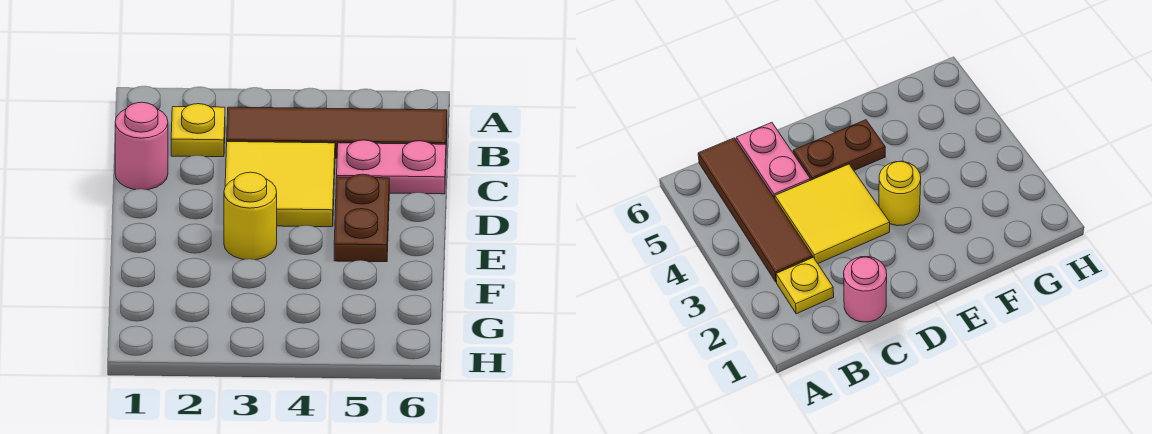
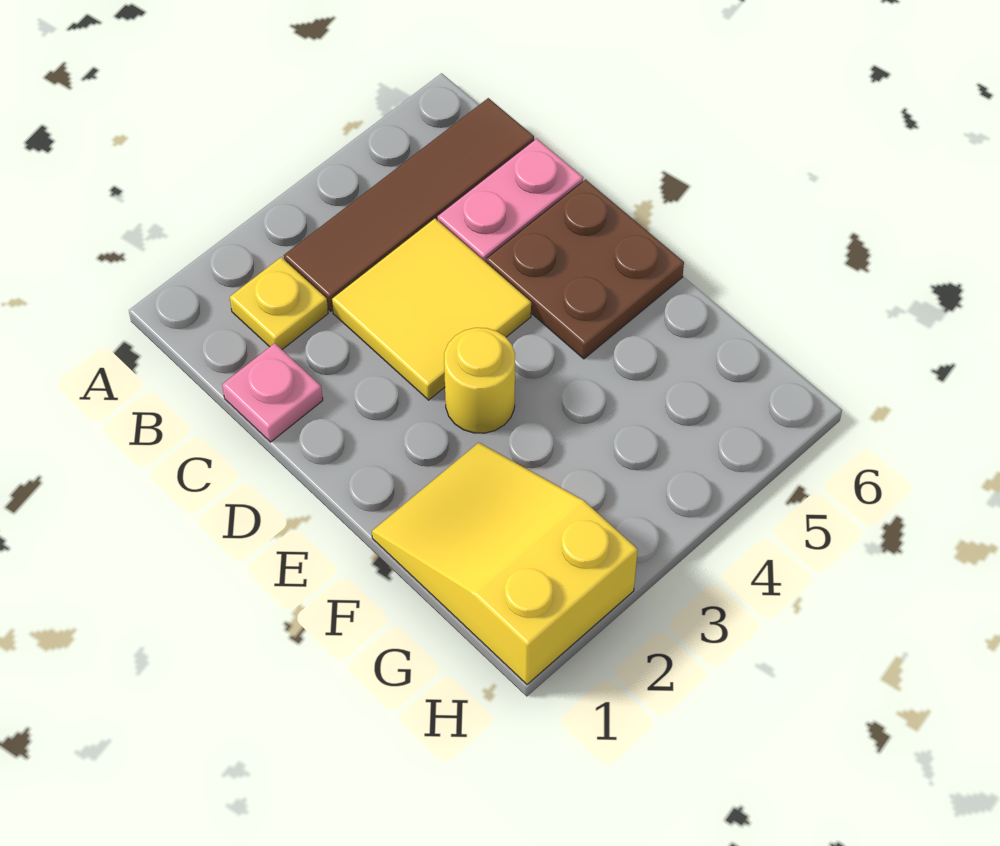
pink round brick C1 level 1 -> pink plate C1 level 1
brown plate D5:E5 level 1 -> brown plate D5:E6 level 1
none -> yellow slope F1:H2 level 1 top H

